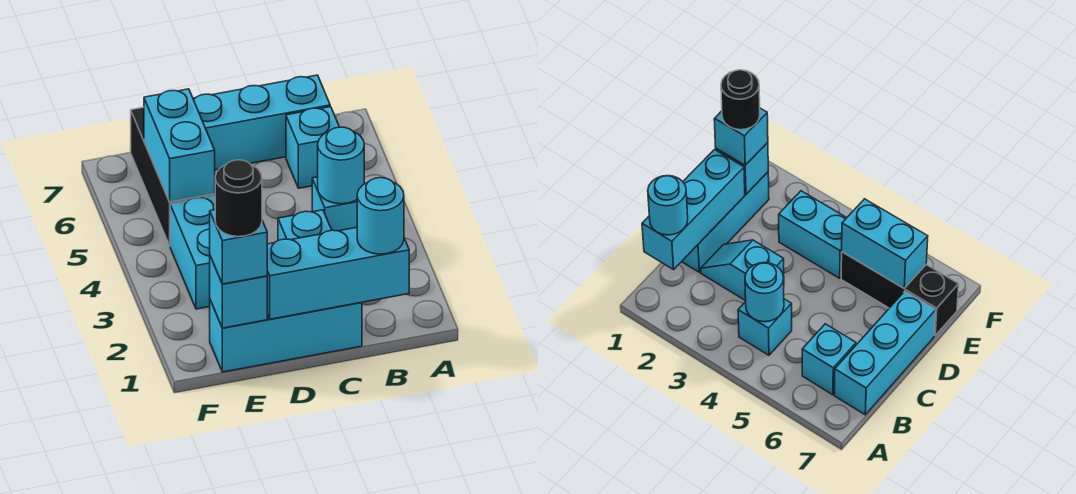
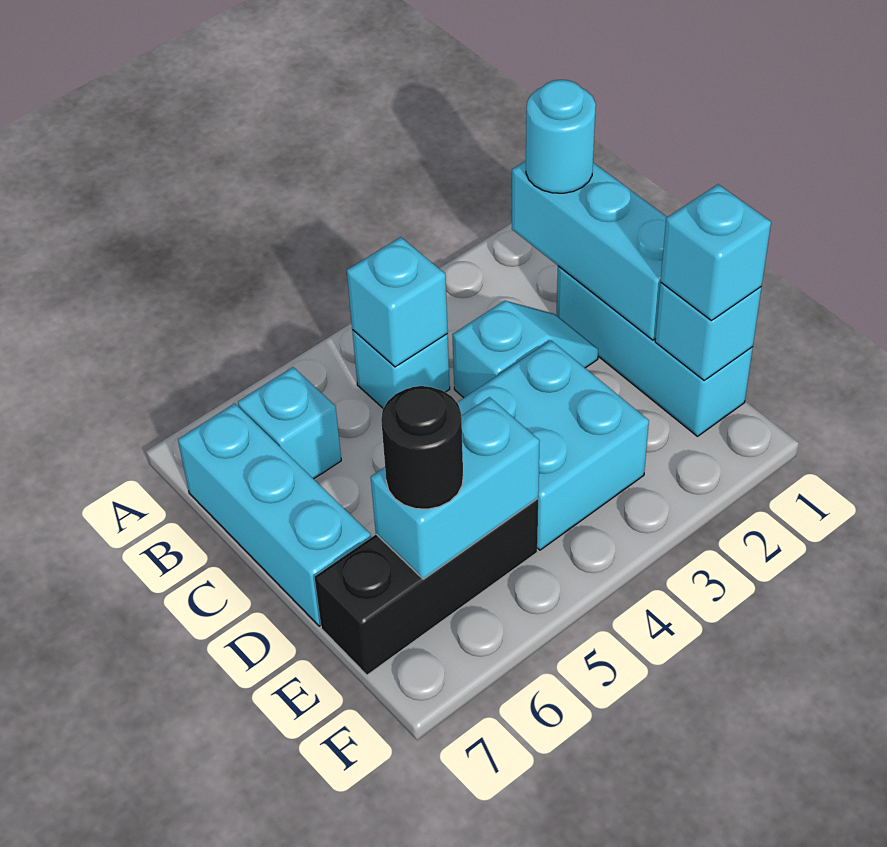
cyan round brick B4 level 2 -> cyan brick B4 level 2
black round brick E1 level 4 -> black round brick E6 level 3
cyan brick E3:E4 level 1 -> cyan brick D3:E4 level 1

